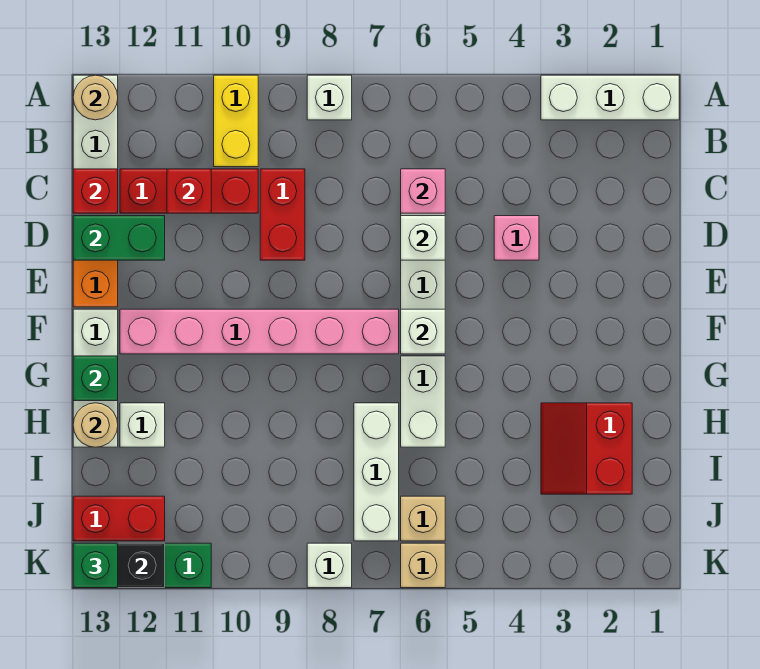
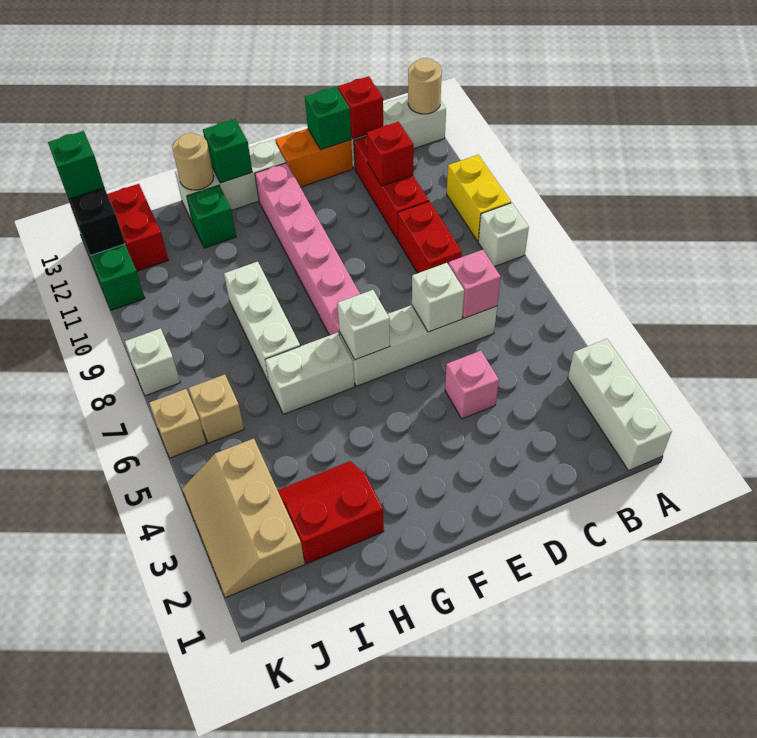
yellow brick A10:B10 level 1 -> yellow brick A9:A10 level 1
red brick C9:D9 level 1 -> red brick C8:C9 level 1
green brick D12:D13 level 2 -> green brick D13 level 2
white brick H7:J7 level 1 -> white brick H7:H9 level 1
white brick H12 level 1 -> green brick H12 level 1
none -> tan slope J2:K4 level 1 top J

